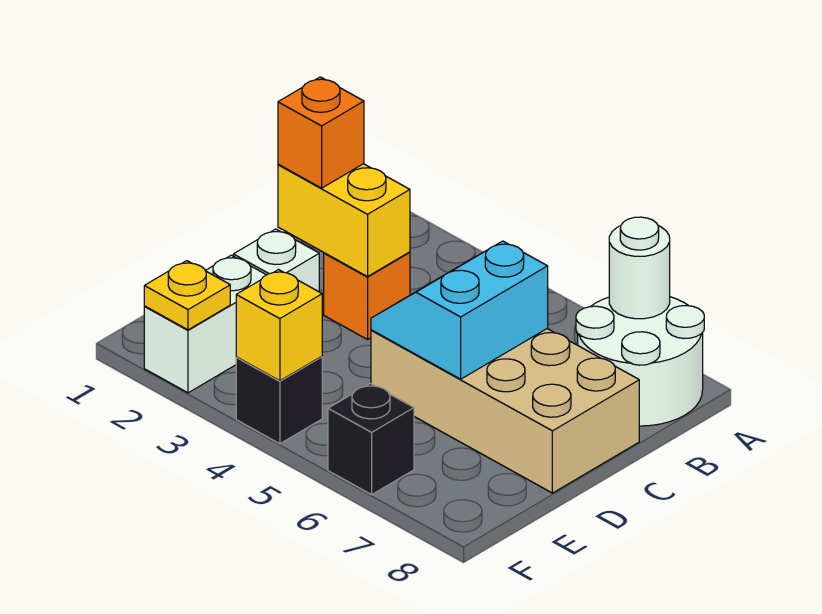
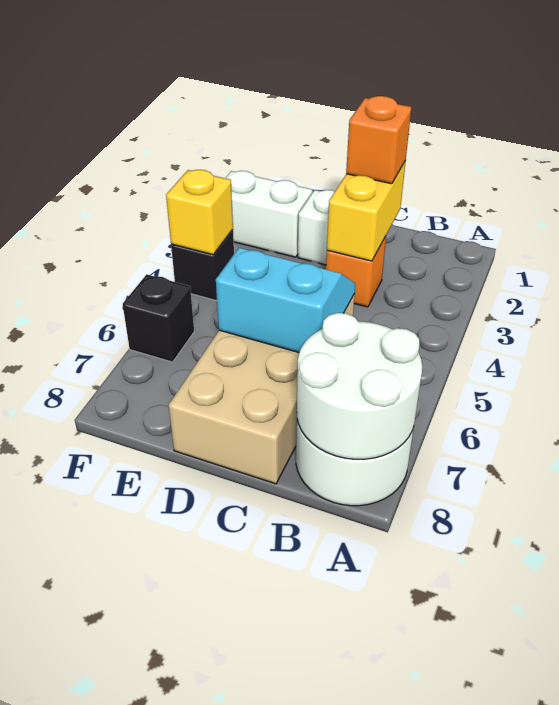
white round brick A7 level 2 -> white round brick A7:B8 level 2
yellow plate F2 level 2 -> none

